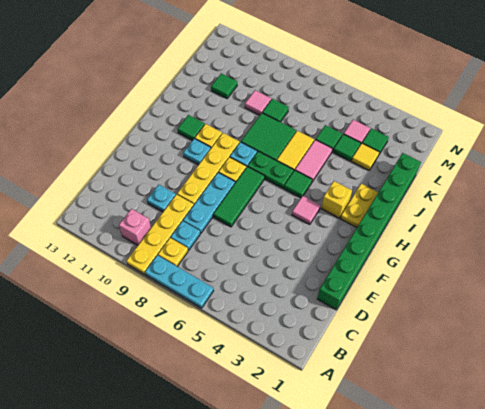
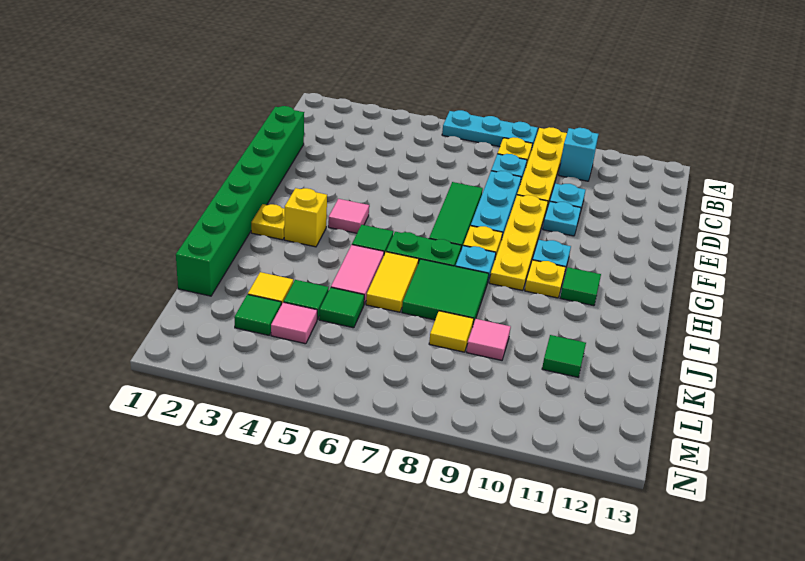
pink brick B10 level 1 -> cyan brick B10 level 1
none -> cyan plate E10 level 1
yellow plate H2:I2 level 1 -> yellow plate H2 level 1
green tile K8 level 1 -> yellow tile K8 level 1

